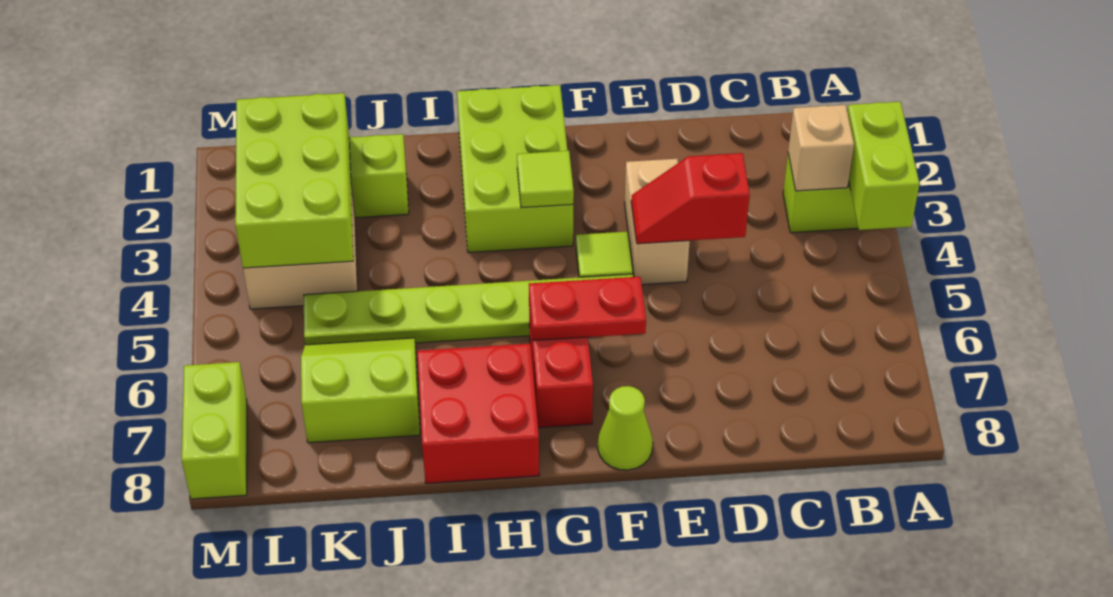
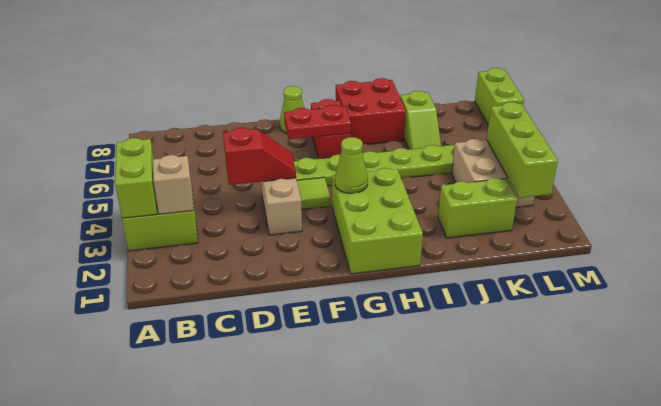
lime tile G3 level 2 -> lime cone G3 level 2
lime slope J6:K7 level 1 top 7 -> lime slope J6:J7 level 1 top 7
lime brick K2:L4 level 2 -> lime brick L2:L4 level 2

